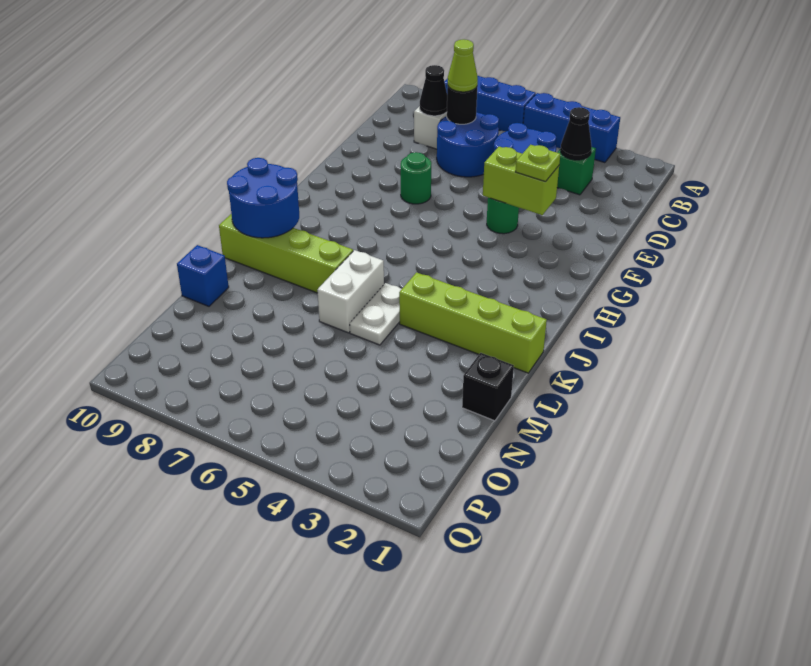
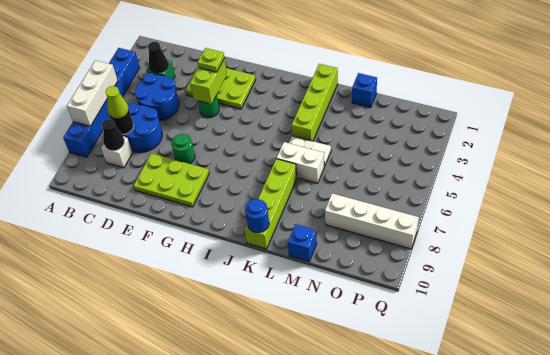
none -> white brick A5:A7 level 2
none -> lime plate E2:G3 level 1
none -> lime plate E8:G9 level 1
blue round brick J9:K10 level 2 -> blue round brick K10 level 2
black brick M1 level 1 -> blue brick M1 level 1
none -> white brick N8:Q8 level 1

